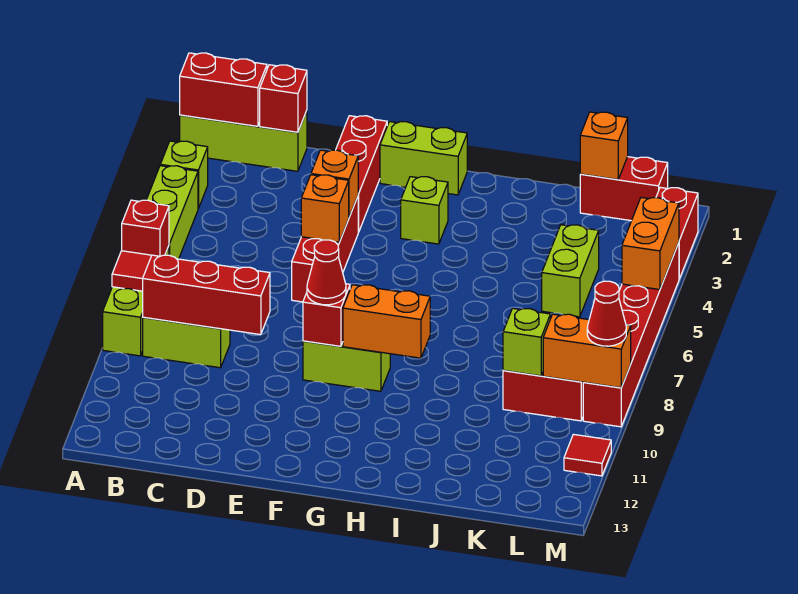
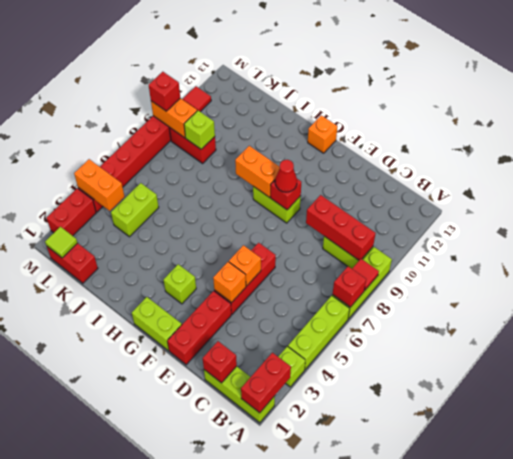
red brick A1:B1 level 2 -> red brick A1:A2 level 2
orange brick K1 level 2 -> orange brick G13 level 1
none -> lime tile L1 level 2
orange brick M4:M5 level 2 -> orange brick L4:M4 level 2
red cone M9 level 3 -> red brick M9 level 3

